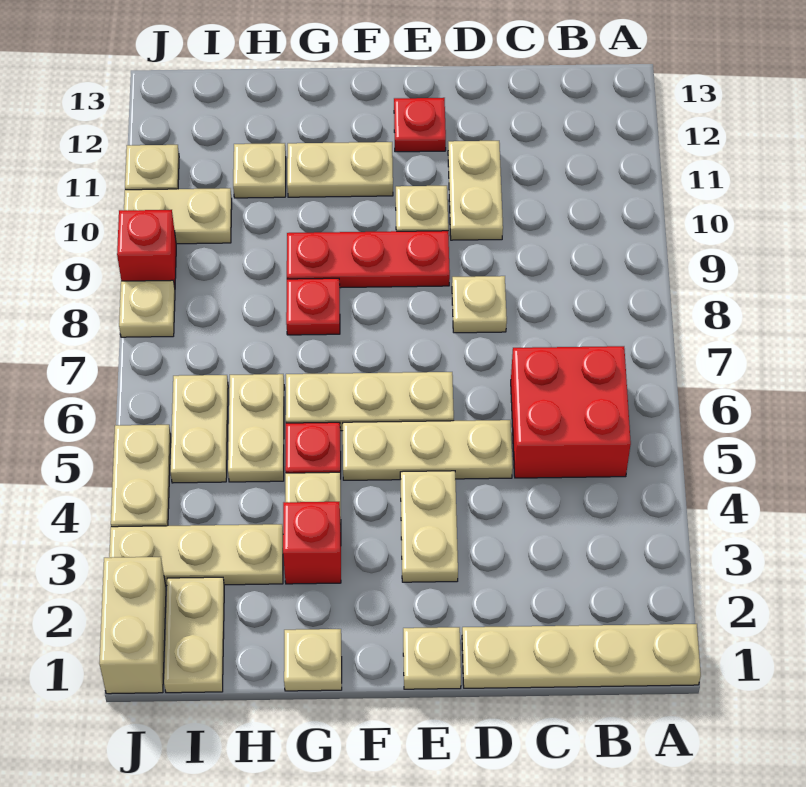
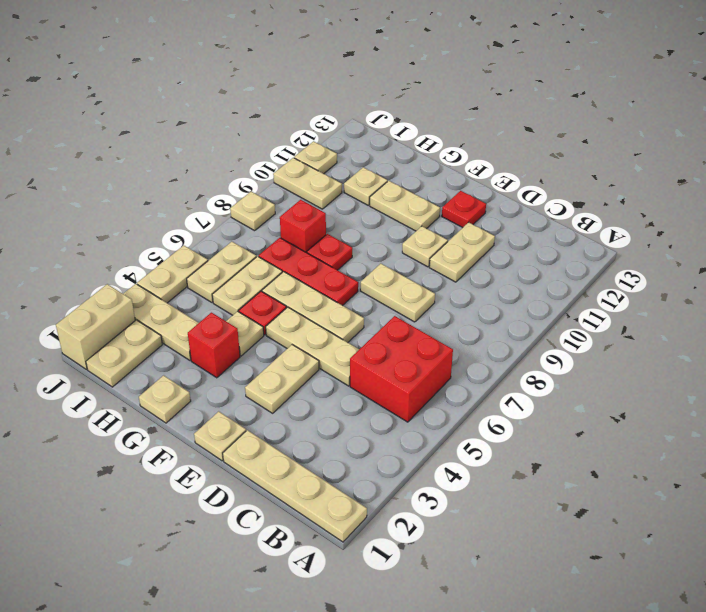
tan plate D8 level 1 -> tan plate D8:E8 level 1
red plate E9:G9 level 1 -> red plate F7:H7 level 1
red brick J9 level 1 -> red brick H8 level 1

